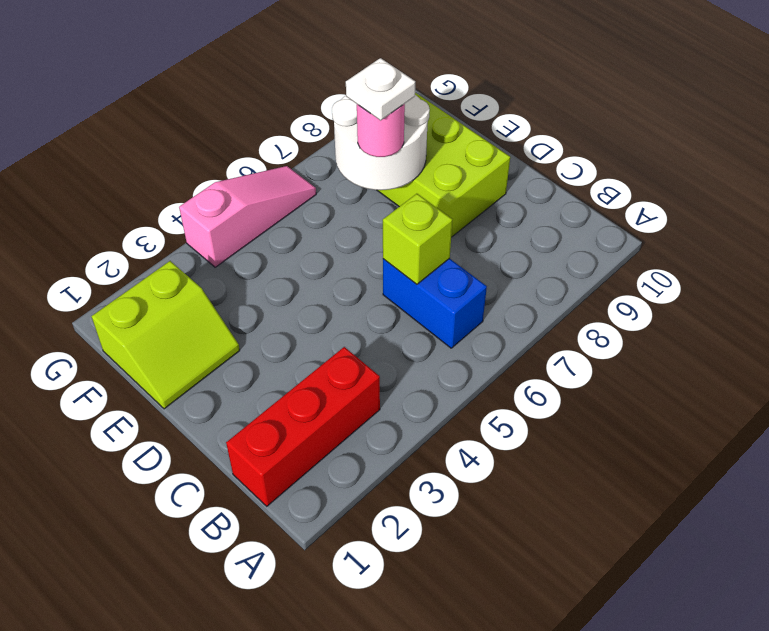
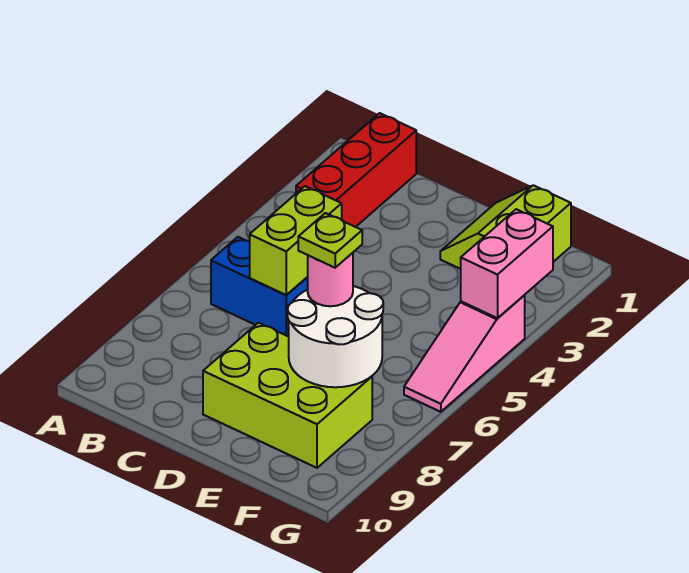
lime brick C6 level 2 -> lime brick C5:C6 level 2
white plate E7 level 4 -> lime plate E7 level 4
none -> pink brick G3:G4 level 2

